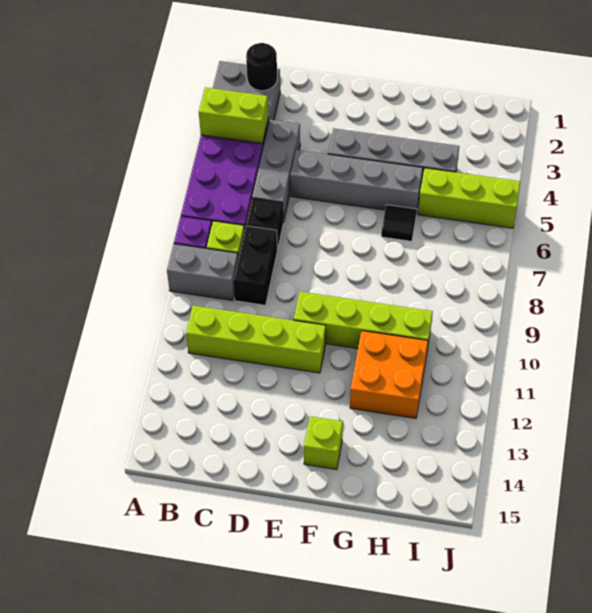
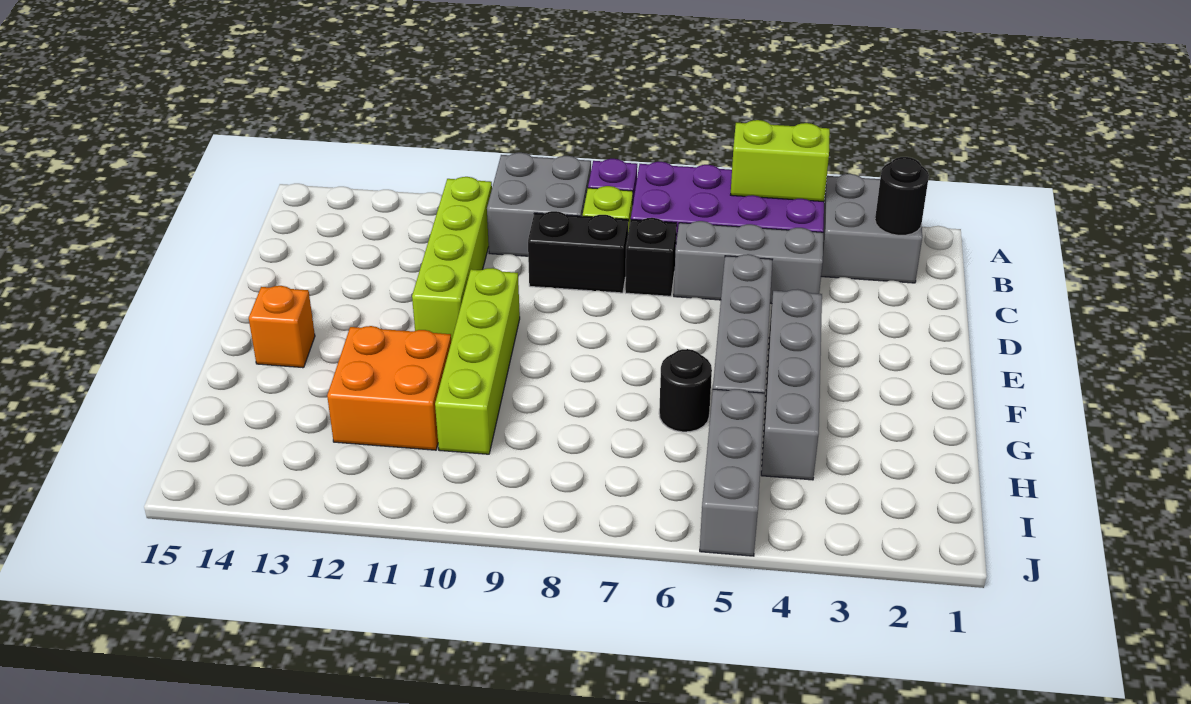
lime brick A4:B4 level 2 -> lime brick A4:A5 level 2
grey brick A9:B9 level 1 -> grey brick A9:B10 level 1
lime brick F14 level 1 -> orange brick F14 level 1
black tile G6 level 1 -> black round brick G6 level 1
lime brick H5:J5 level 1 -> grey brick H5:J5 level 1

